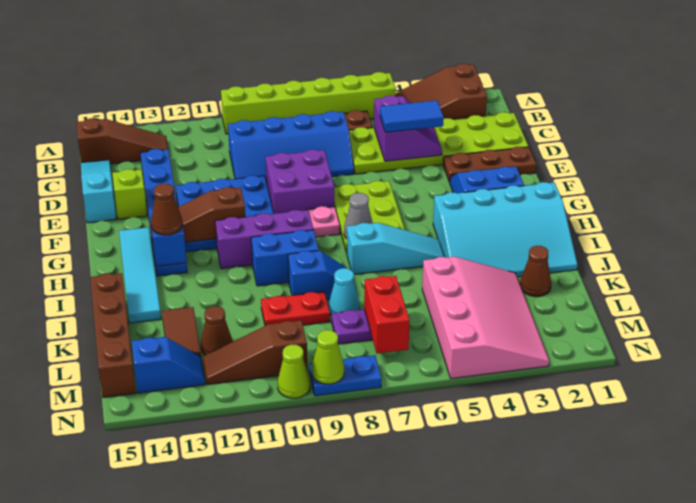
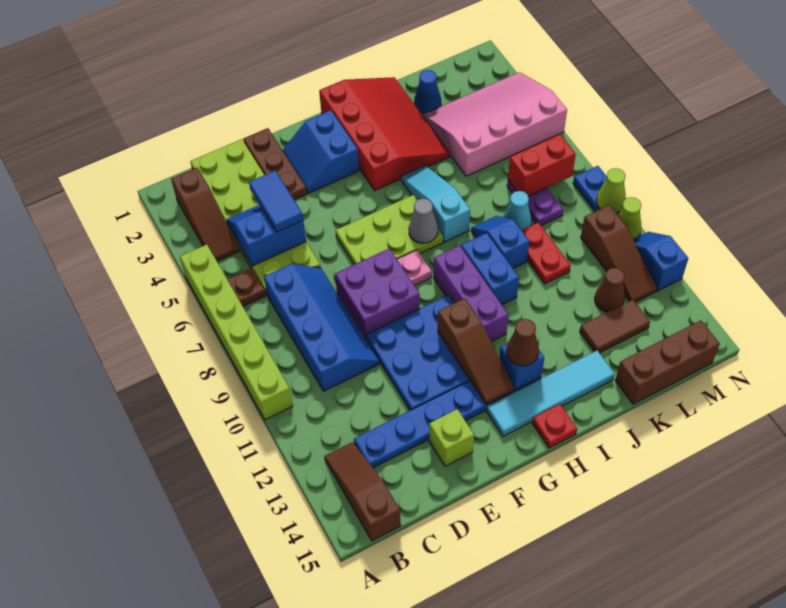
brown slope A2:B4 level 1 top 2 -> brown slope B2:B4 level 1 top 2
purple slope C4:D5 level 2 top 5 -> blue slope C4:D5 level 2 top 5
cyan slope C15:E15 level 1 top E -> none
cyan slope H1:J4 level 1 top H -> red slope H1:J4 level 1 top H
none -> red plate H15 level 1
brown brick J15:M15 level 1 -> brown brick K15:M15 level 1
brown cone K2 level 1 -> blue cone K2 level 1
blue slope M13:M14 level 1 top 14 -> blue slope N11:N12 level 1 top 12

